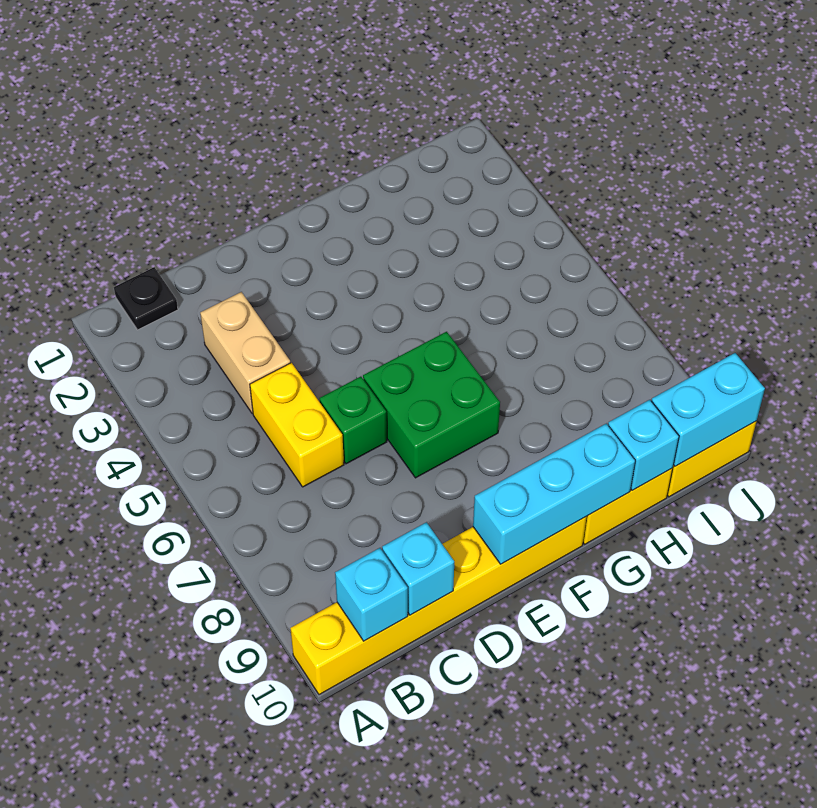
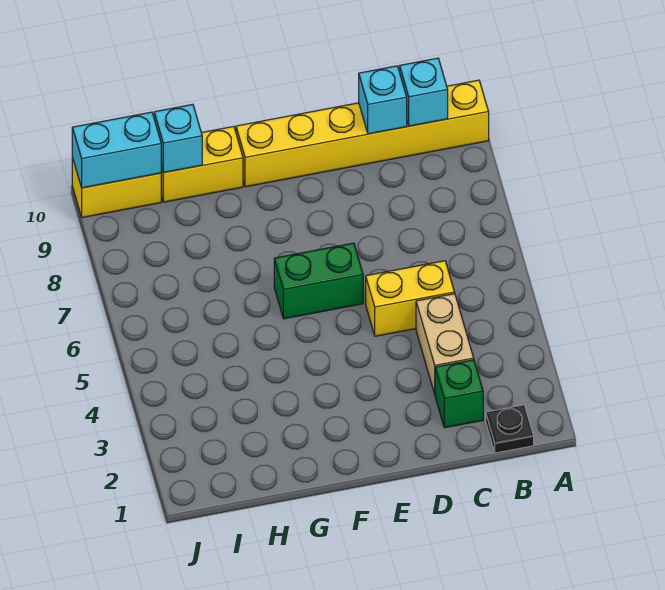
yellow brick C5:C6 level 1 -> yellow brick C5:D5 level 1
green brick D6 level 1 -> green brick C2 level 1
green brick E6:F7 level 1 -> green brick E6:F6 level 1
cyan brick E10:G10 level 2 -> none

